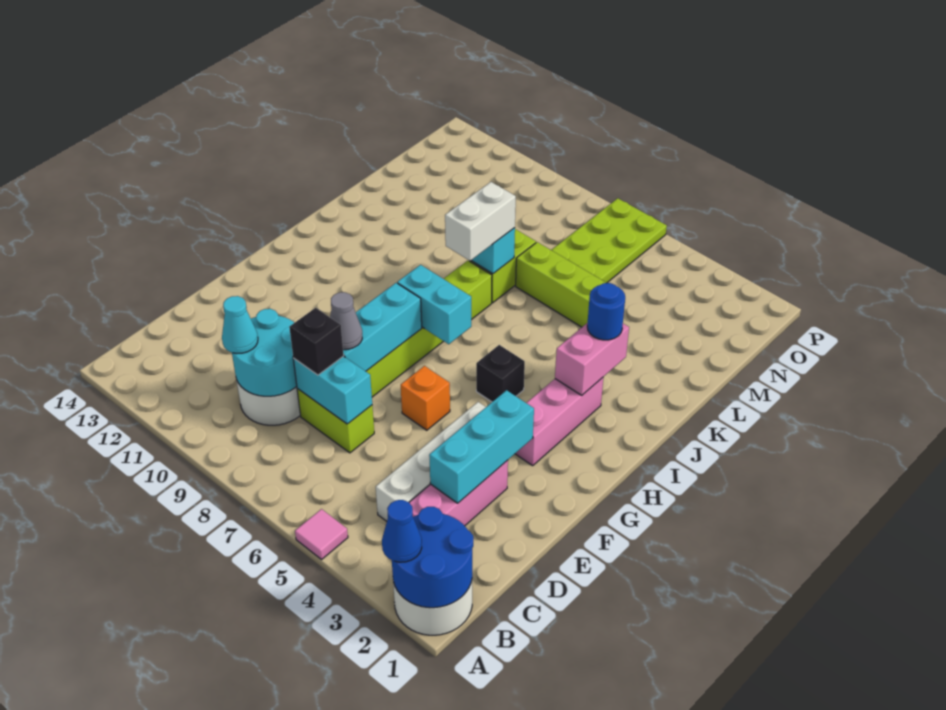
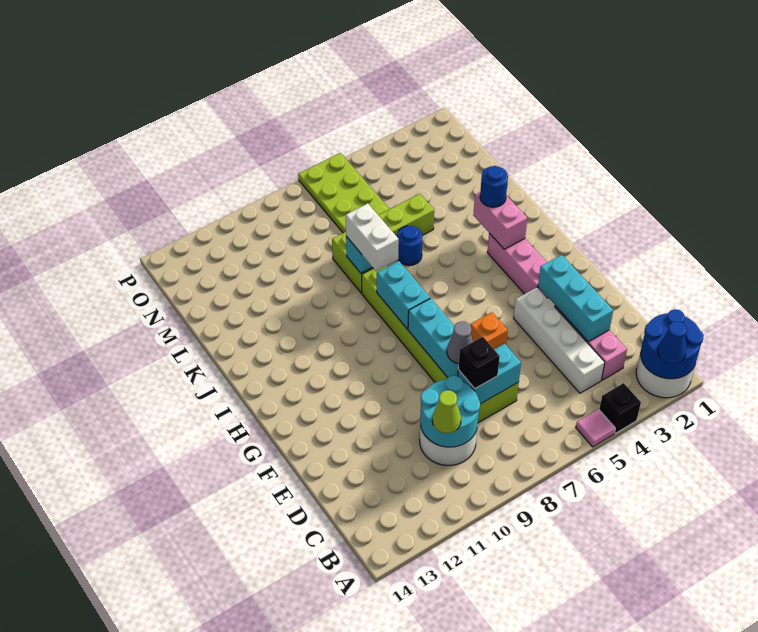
cyan cone C10 level 3 -> lime cone C10 level 3
black brick H5 level 1 -> black brick A4 level 1
cyan brick H7:H8 level 2 -> cyan brick H8:I8 level 2
none -> blue round brick K6 level 1

